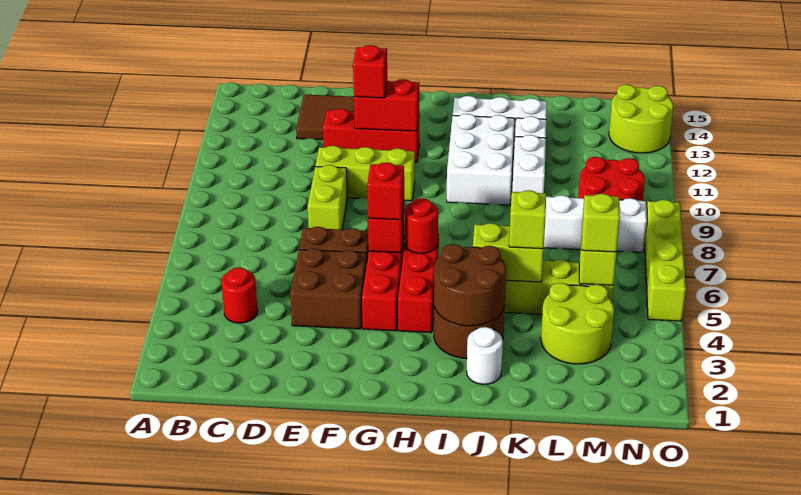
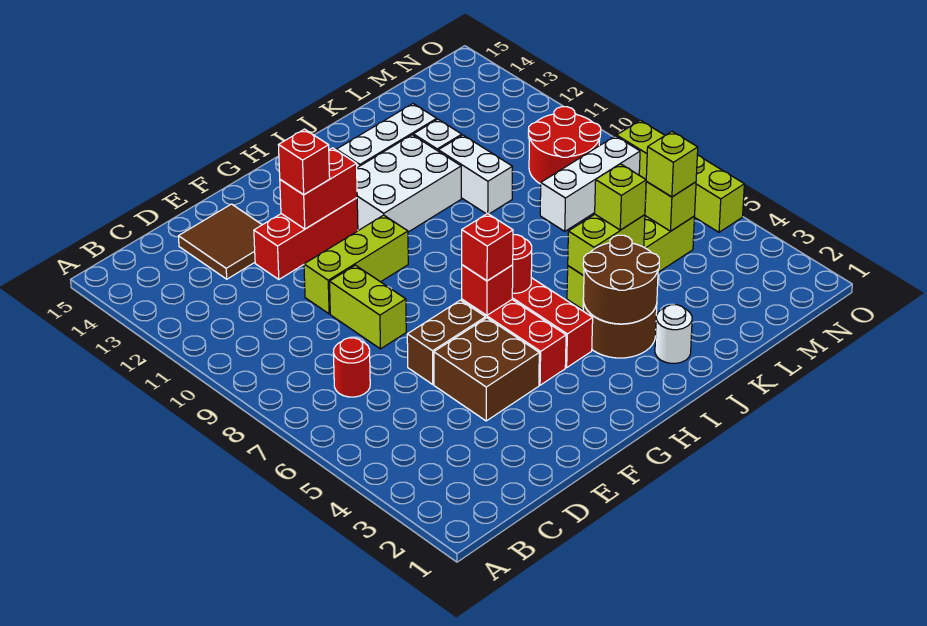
red round brick C4 level 1 -> red round brick C7 level 1
white brick I10:J12 level 1 -> white brick H11:J12 level 1
lime round brick L3:M4 level 1 -> none
lime round brick N13:O14 level 1 -> none

